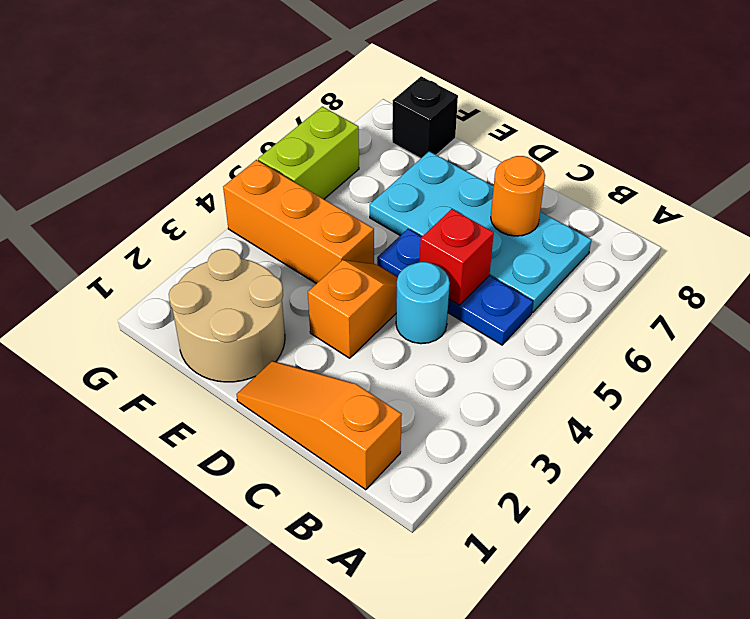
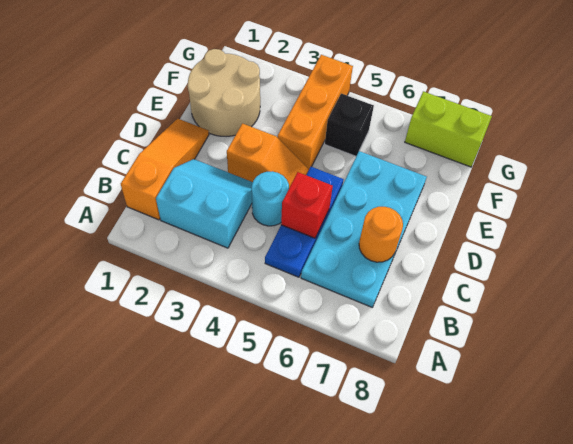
none -> cyan slope B2:C3 level 1 top B
black brick F8 level 1 -> black brick F5 level 1
lime brick G5:G6 level 1 -> lime brick G7:G8 level 1

